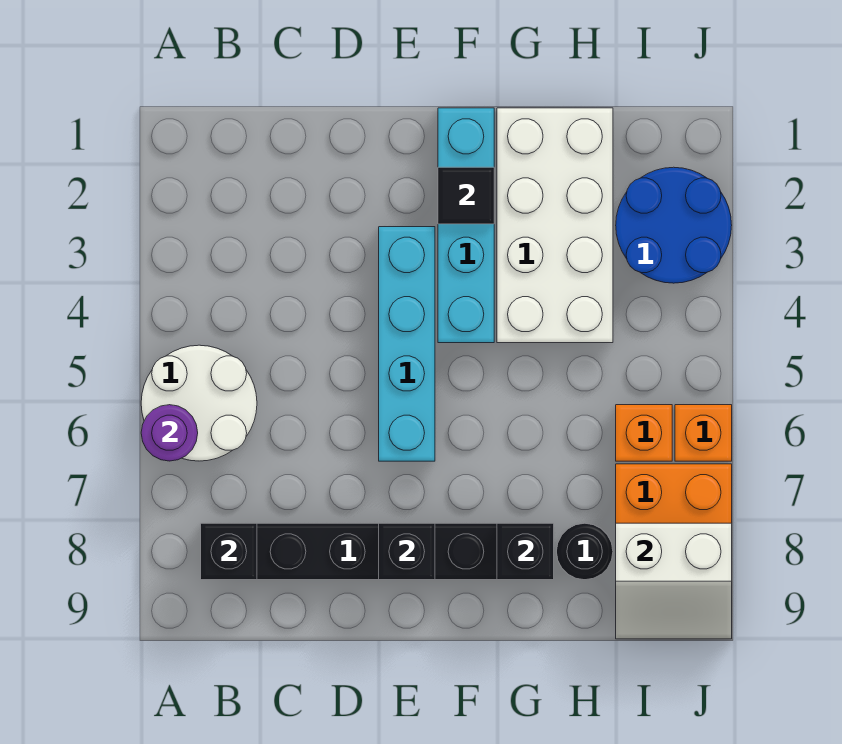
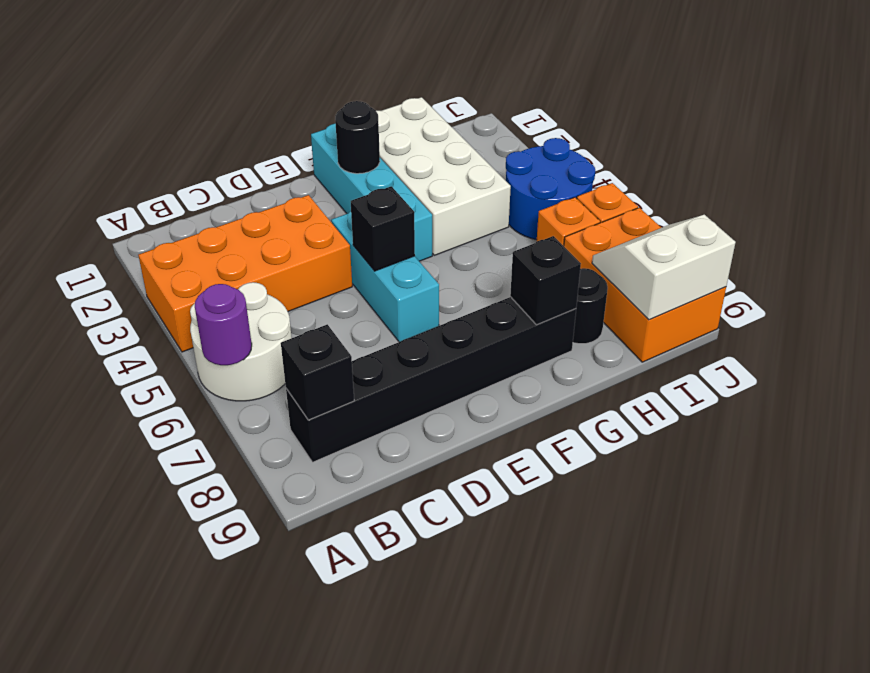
none -> orange brick A3:D4 level 1
cyan brick E3:E6 level 1 -> cyan brick E4:E6 level 1
black brick E8 level 2 -> black brick E5 level 2
black tile F2 level 2 -> black round brick F2 level 2
blue round brick I2:J3 level 1 -> blue round brick I4:J5 level 1
white slope I8:J9 level 2 top 8 -> white slope I8:J9 level 2 top 9

